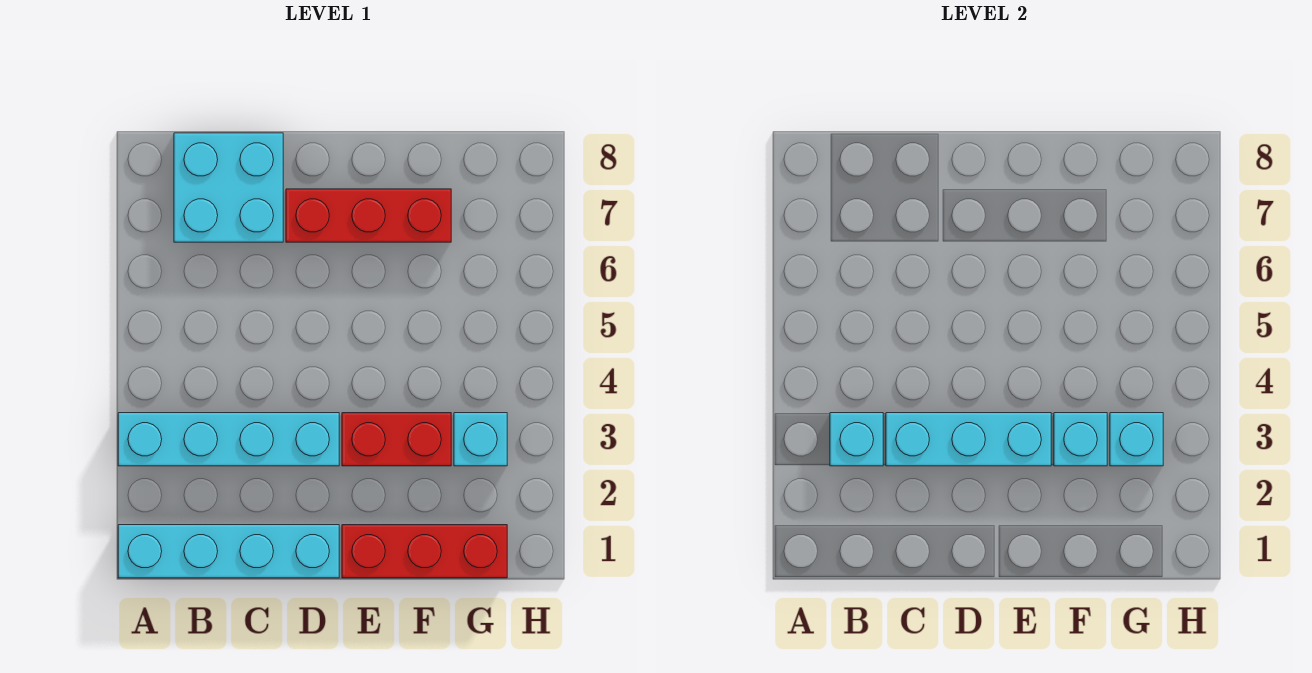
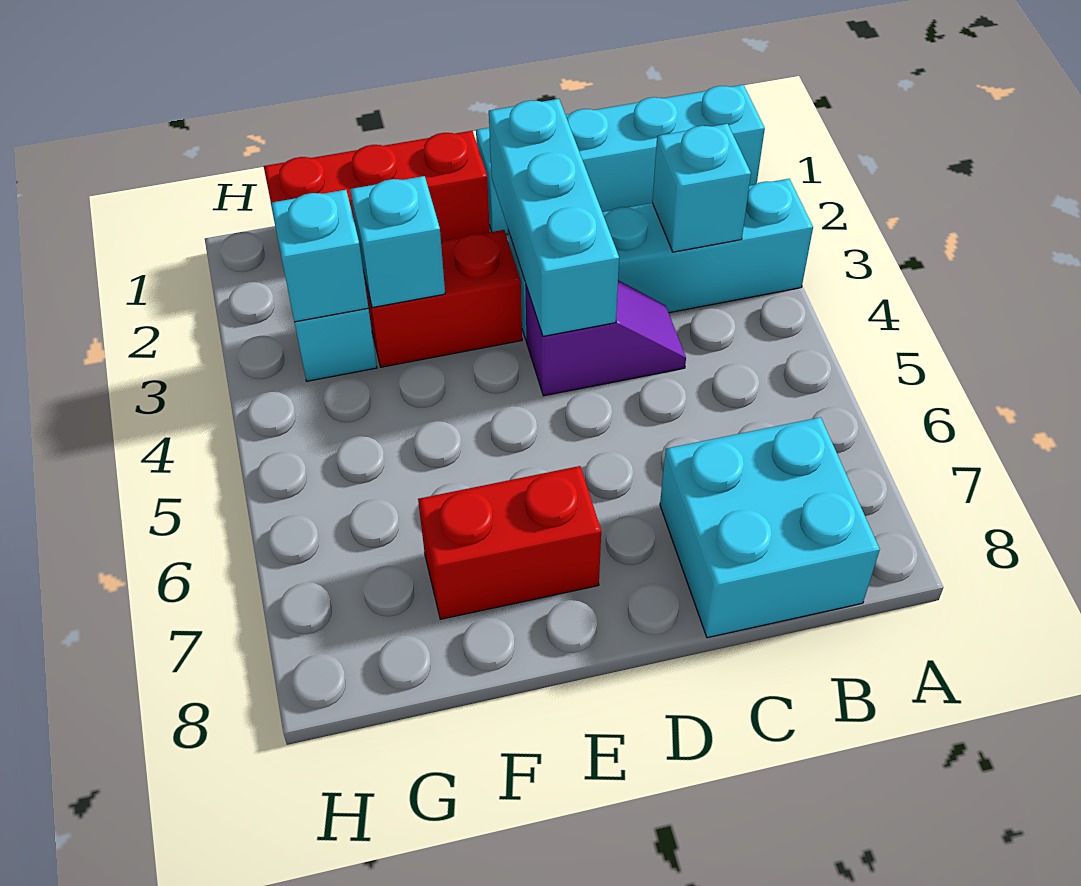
cyan brick C3:E3 level 2 -> cyan brick D2:D4 level 2
none -> purple slope C4:D4 level 1 top D
red brick D7:F7 level 1 -> red brick E7:F7 level 1

